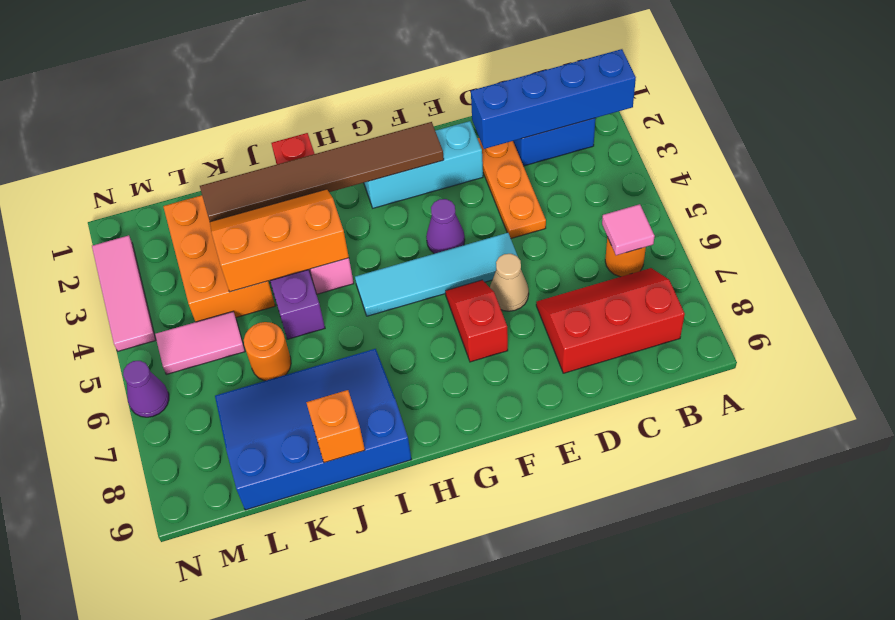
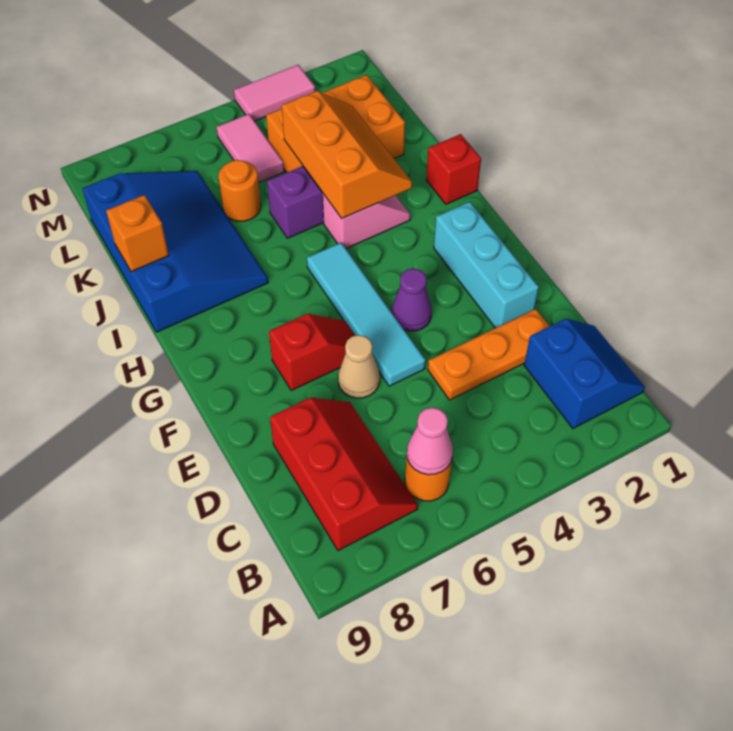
blue brick A2:D2 level 2 -> none
pink tile B6 level 2 -> pink cone B6 level 2
brown tile F2:K2 level 2 -> none
pink tile N2:N4 level 1 -> pink tile N3:N4 level 1
purple cone N6 level 1 -> none

